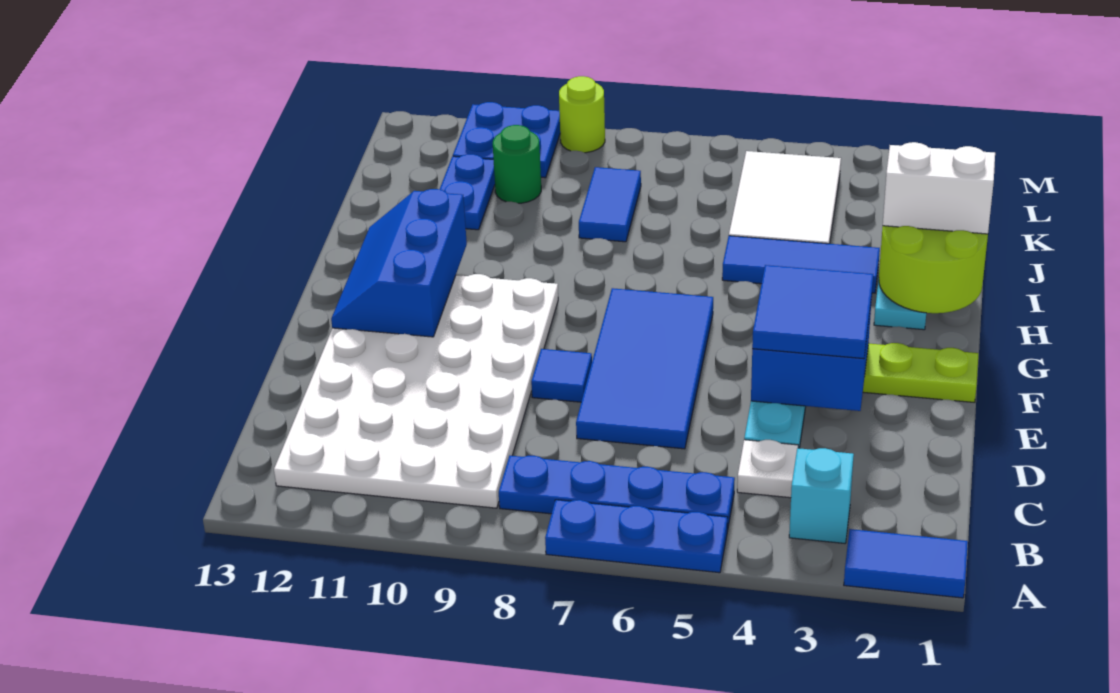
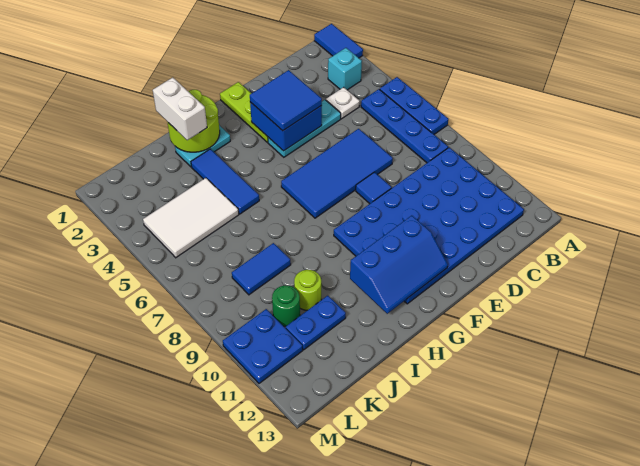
white plate B9:G12 level 1 -> blue plate B9:G12 level 1
lime round brick M9 level 1 -> lime round brick J10 level 1

